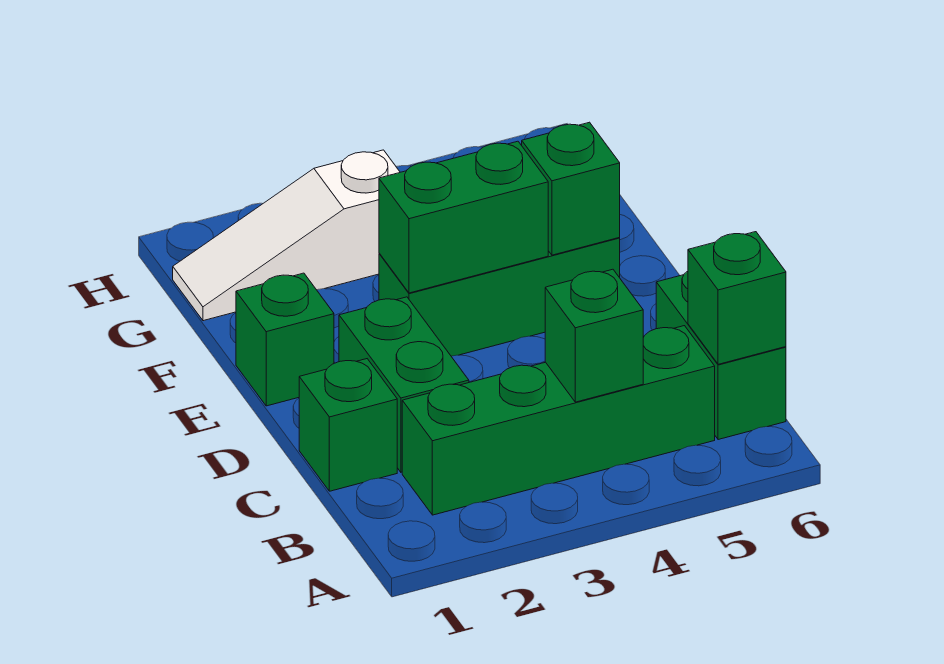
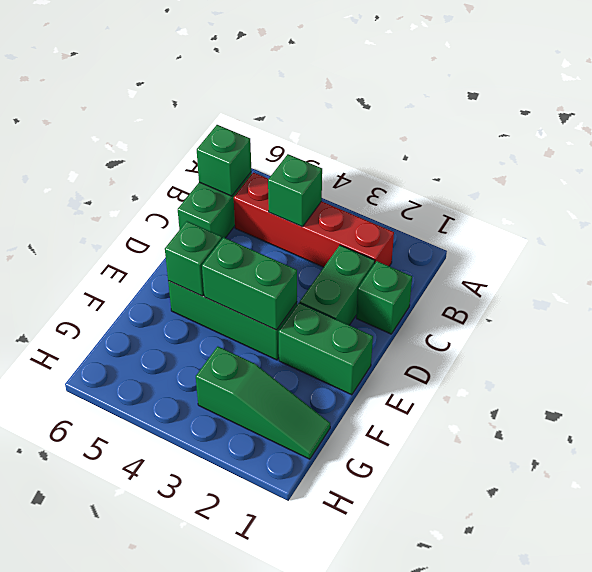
green brick B2:B5 level 1 -> red brick B2:B5 level 1
green brick E1 level 1 -> green brick E1:E2 level 1
white slope G1:G3 level 1 top 3 -> green slope G1:G3 level 1 top 3

